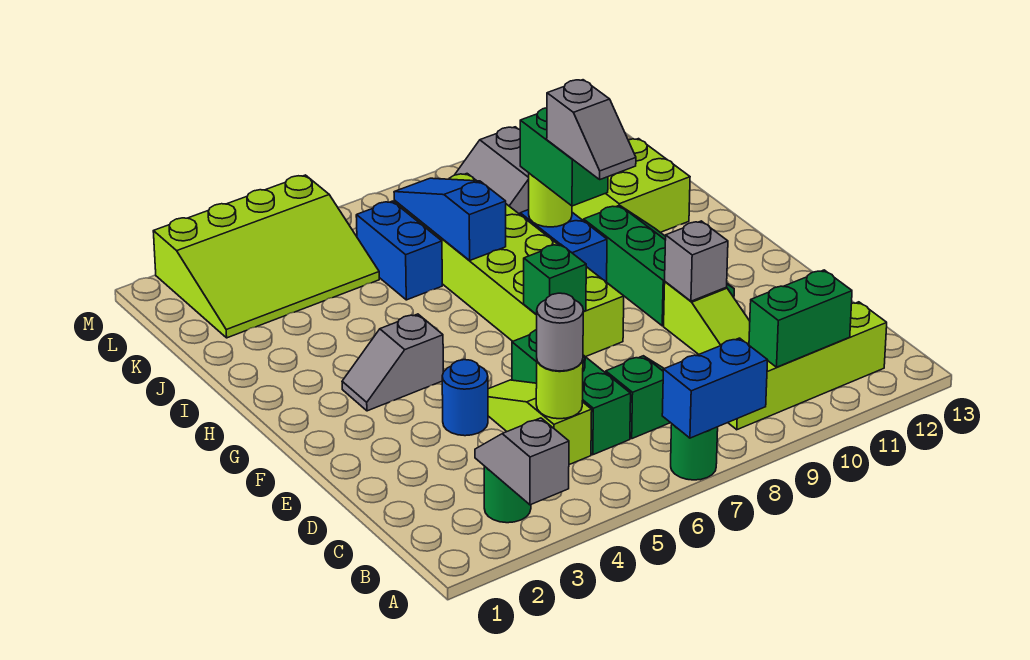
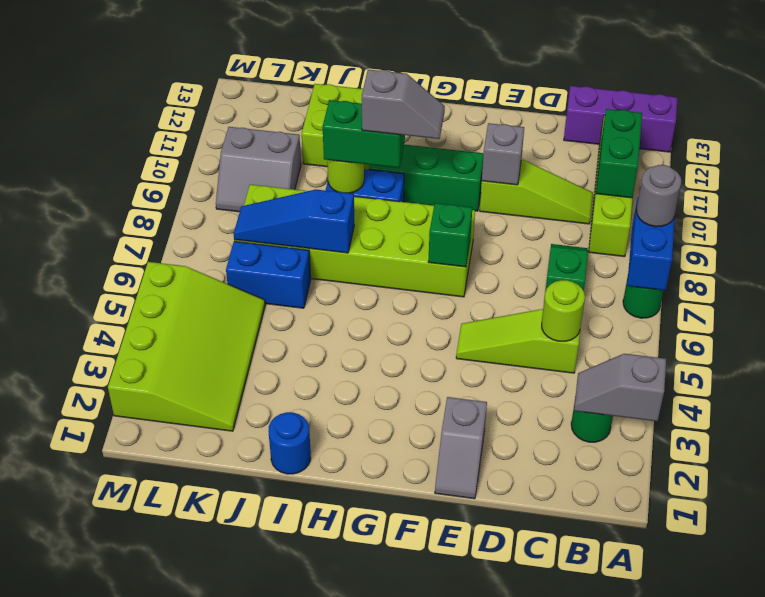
none -> purple brick A13:C13 level 1
grey round brick C5 level 3 -> grey round brick A8 level 3
green brick C6:E6 level 1 -> none
blue round brick E4 level 1 -> blue round brick I1 level 1
grey slope G3:G4 level 1 top 4 -> grey slope E1:E2 level 1 top 2

